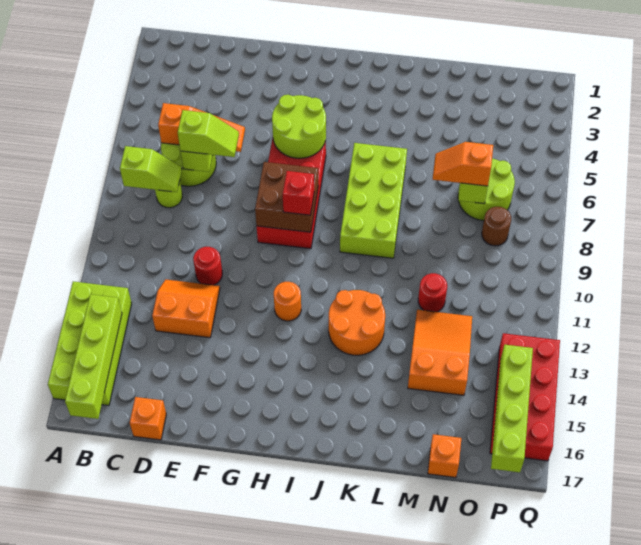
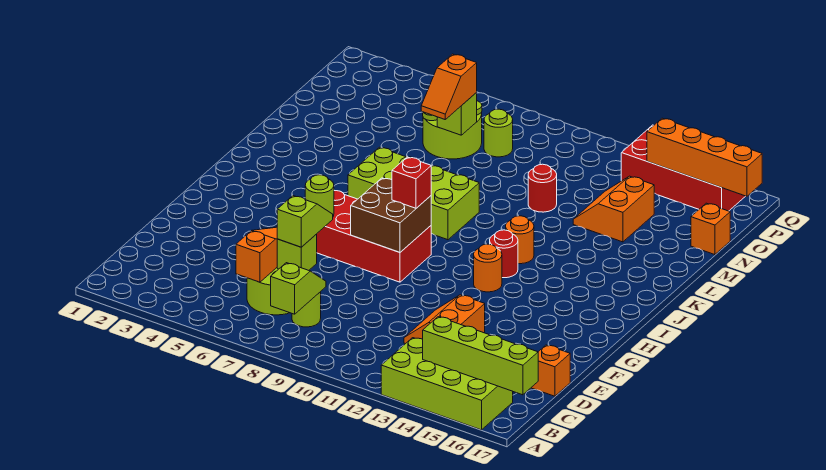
red round brick E11 level 1 -> red round brick I12 level 1
lime round brick G5:H6 level 2 -> lime round brick G6 level 2
orange round brick J12:K13 level 1 -> orange round brick J12 level 1
orange slope M12:N14 level 1 top 14 -> orange slope M13:N14 level 1 top 14
brown round brick O8 level 1 -> lime round brick O8 level 1
lime brick P14:P17 level 2 -> orange brick P14:P17 level 2

